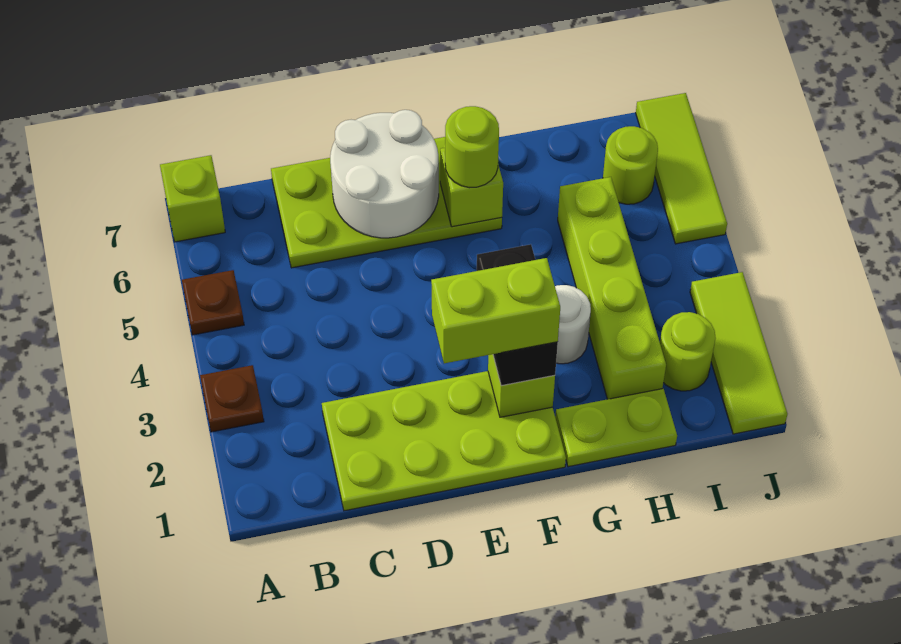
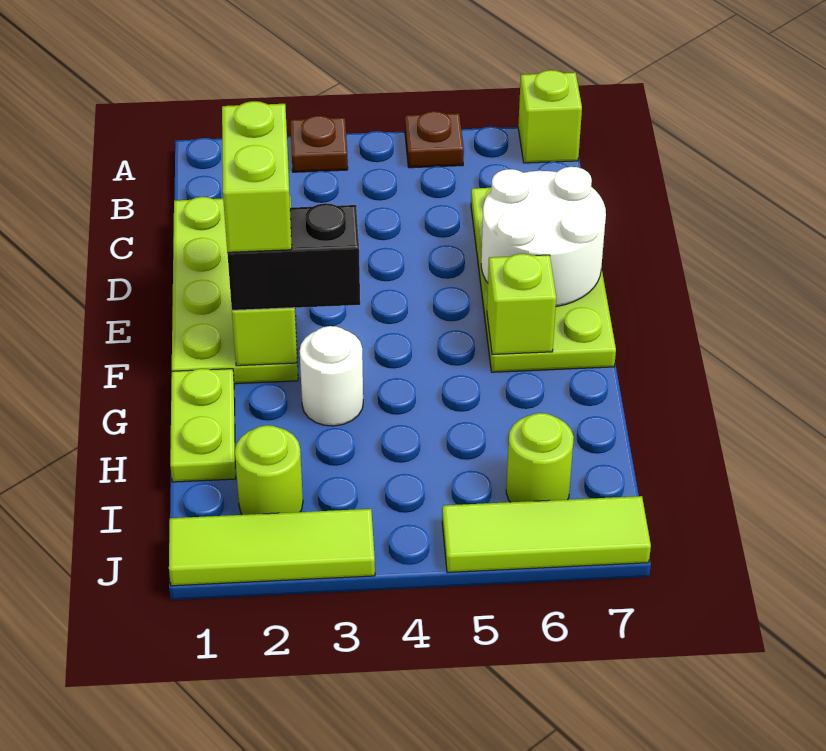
lime round brick F6 level 3 -> none
lime brick H2:H5 level 1 -> none

